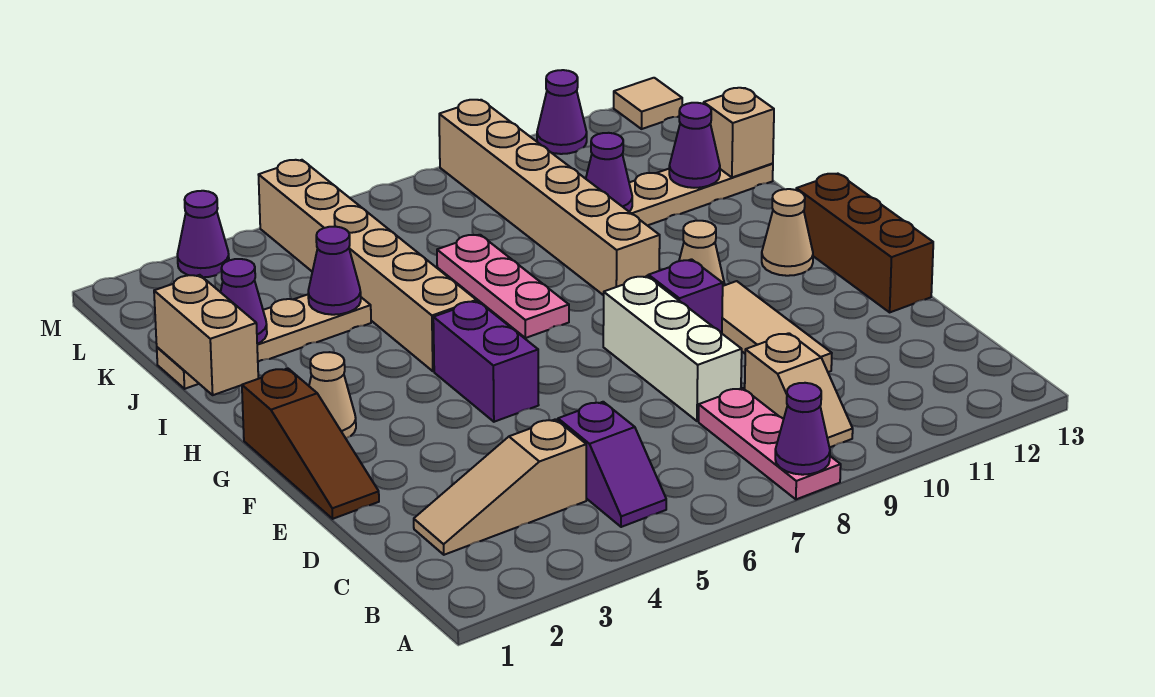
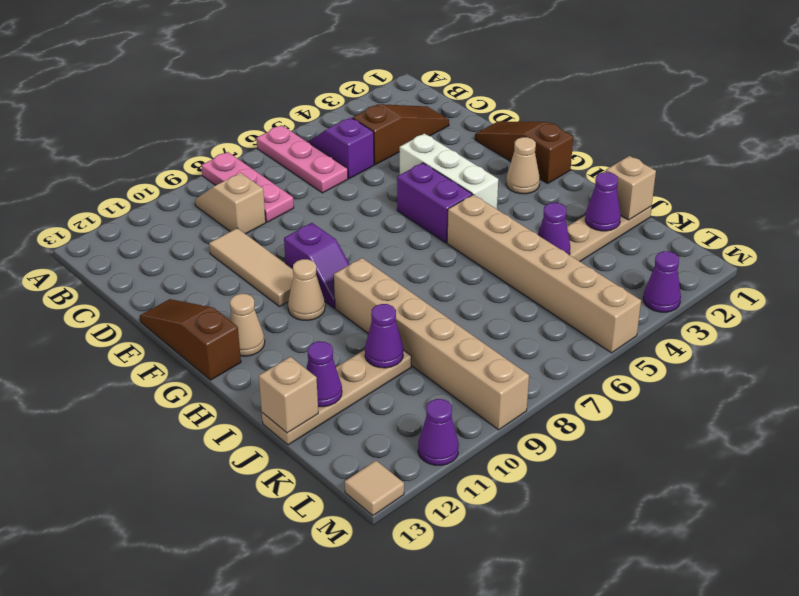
purple cone A8 level 2 -> none
tan slope C2:C4 level 1 top 4 -> brown slope C2:C4 level 1 top 4
white brick D8:F8 level 1 -> white brick E4:G4 level 1
brown brick E13:G13 level 1 -> brown slope E13:G13 level 1 top G
pink plate H7:J7 level 1 -> pink plate A6:C6 level 1
tan brick I1:J1 level 2 -> tan brick J1 level 2

